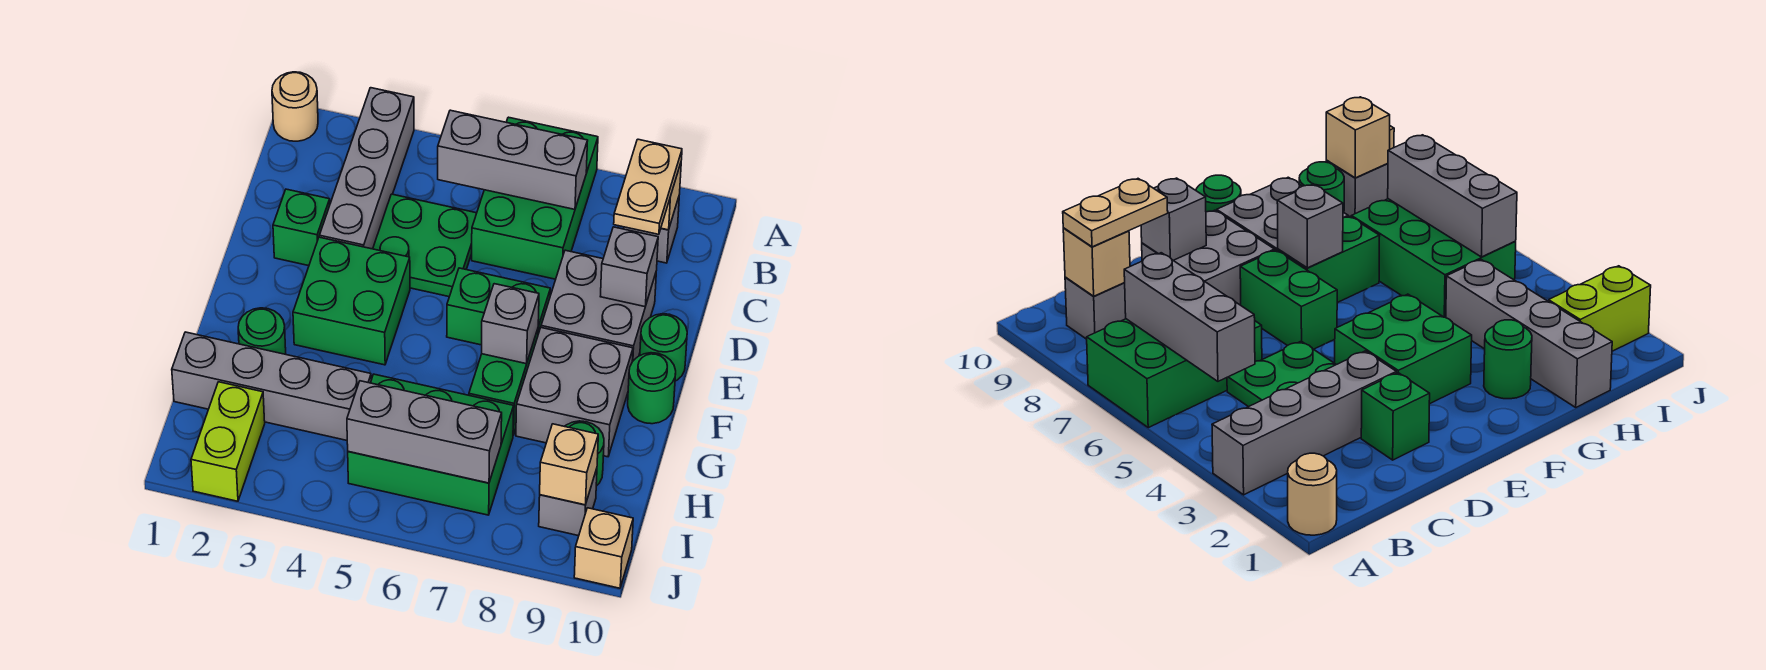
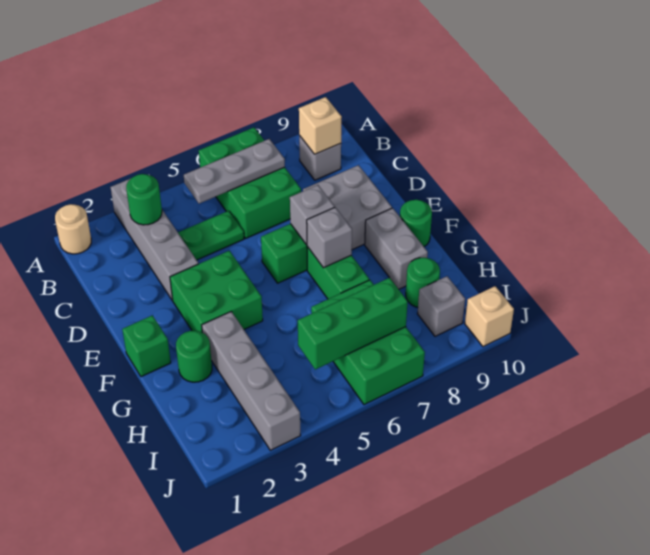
grey brick B5:B7 level 2 -> grey plate B5:B7 level 2
tan plate B9:C9 level 3 -> none
green plate C4:D5 level 1 -> green plate C4:C5 level 1
green brick D2 level 1 -> green brick F1 level 1
grey brick D9 level 2 -> grey brick E7 level 2
green round brick E10 level 1 -> green round brick B3 level 2
grey brick F8:G9 level 1 -> grey brick F9:G9 level 1
grey brick H1:H4 level 1 -> grey brick G3:J3 level 1
green brick H5:I7 level 1 -> green brick H6:J7 level 1
lime brick I2:J2 level 1 -> none
grey brick I5:I7 level 2 -> green brick I5:I7 level 2
tan brick I9 level 2 -> none

